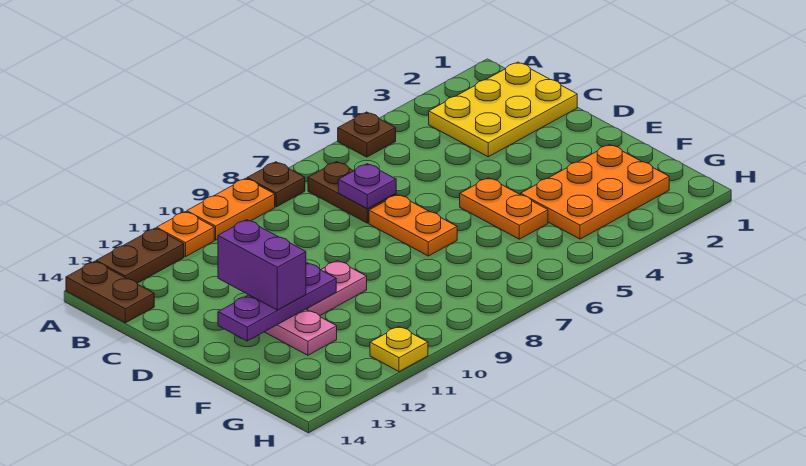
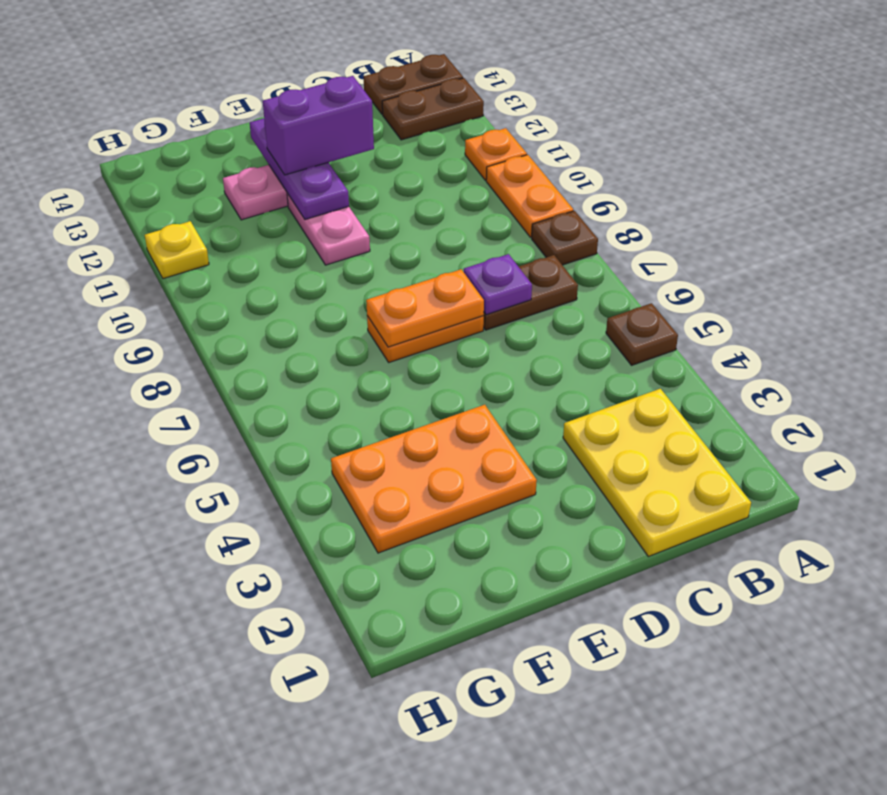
brown plate A12:A13 level 1 -> brown plate A13:B13 level 1
orange plate E5:F5 level 1 -> orange plate D7:E7 level 2
orange plate F2:G4 level 1 -> orange plate E3:G4 level 1

